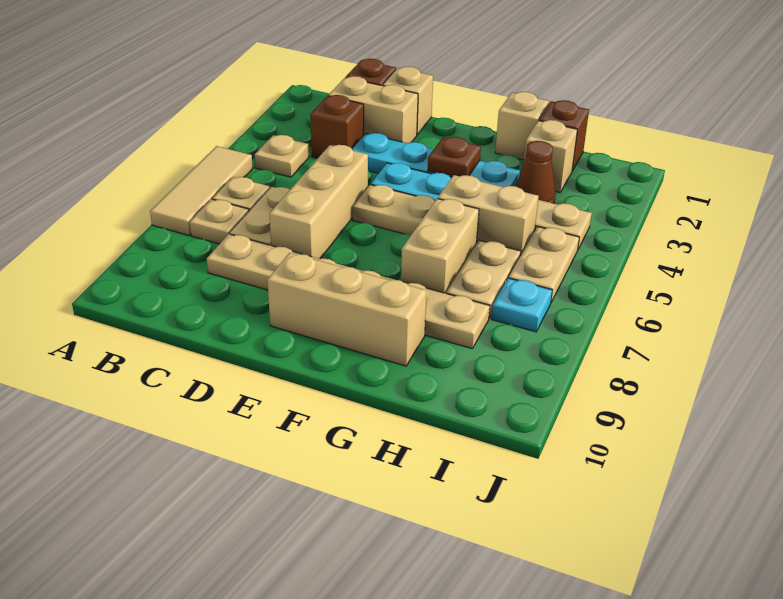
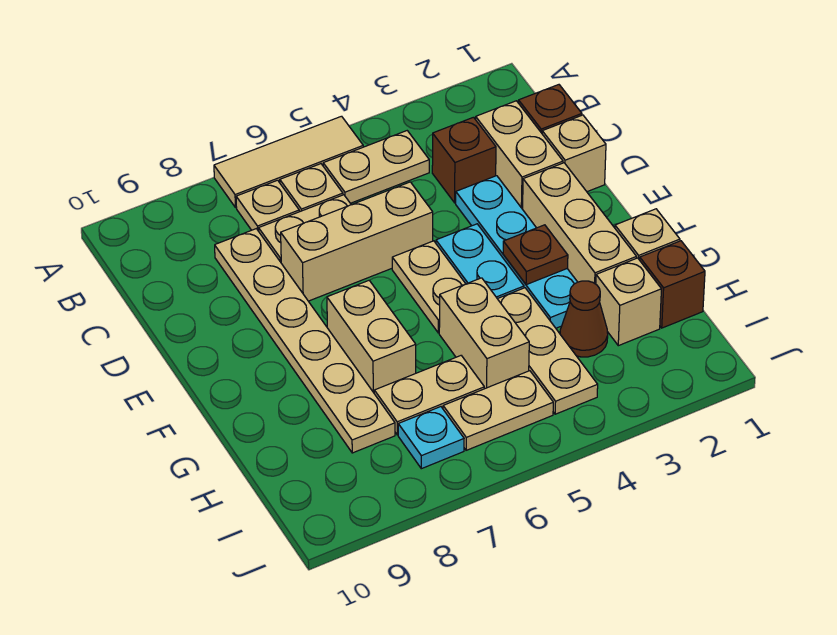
tan plate B4 level 1 -> tan plate B4:B5 level 1
tan brick E9:G9 level 1 -> tan brick E2:G2 level 1
tan brick G6:G7 level 1 -> tan brick F7:G7 level 1

